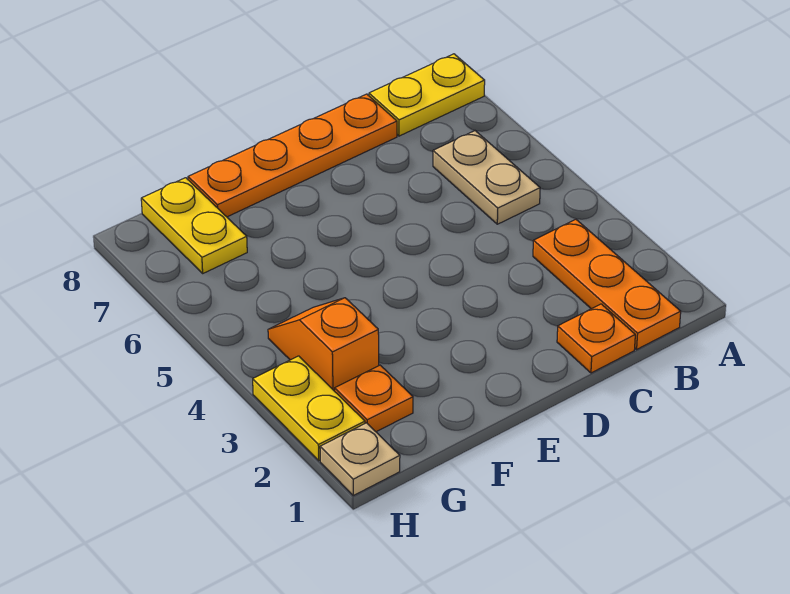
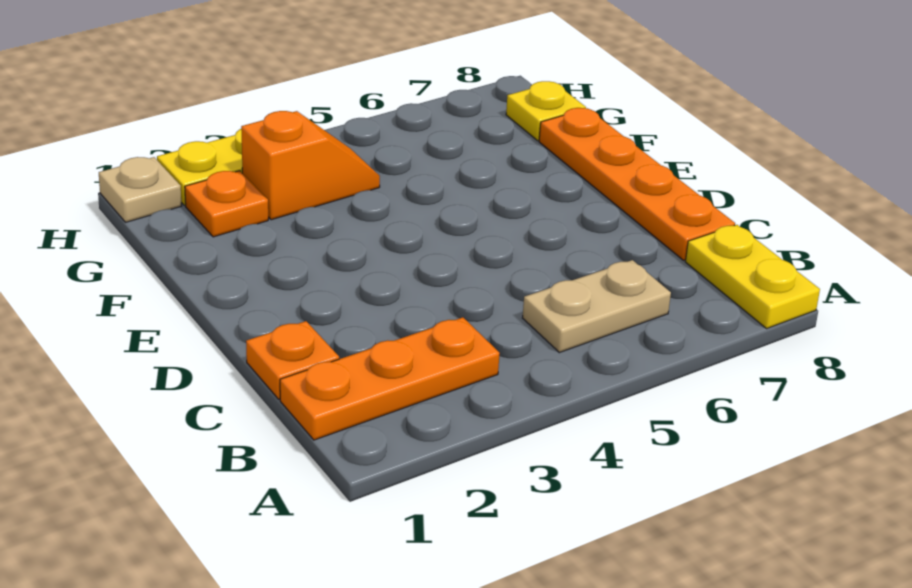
yellow plate G7:G8 level 1 -> yellow plate G8 level 1

